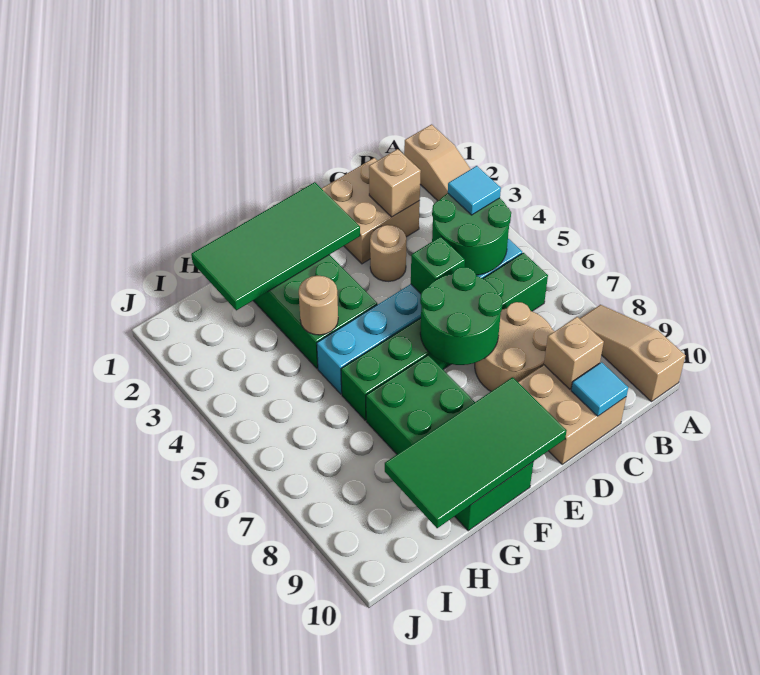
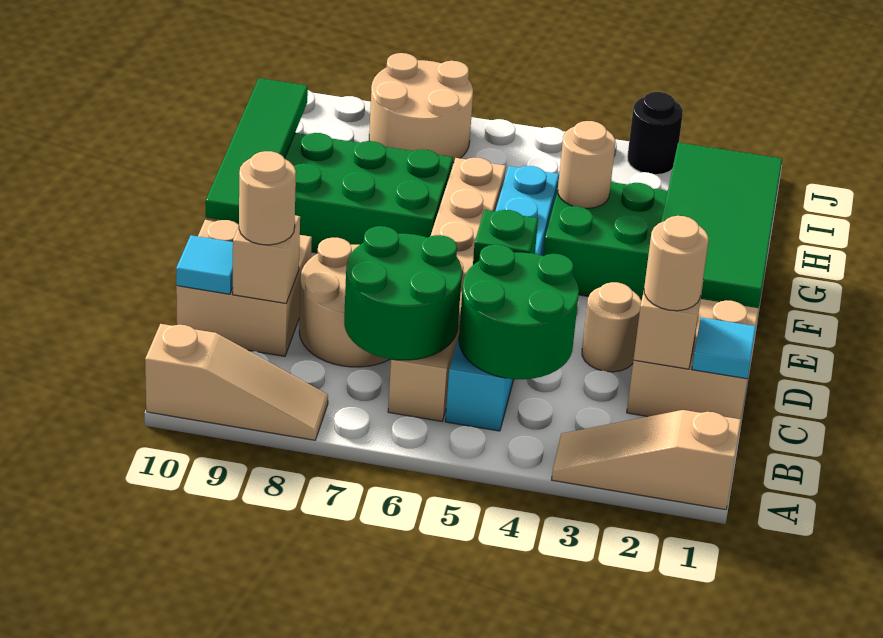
cyan tile B4 level 3 -> cyan tile C1 level 2
green brick B6:G6 level 1 -> tan brick B6:G6 level 1
none -> tan round brick C2 level 3
none -> tan round brick C9 level 3
green round brick D6:E7 level 2 -> green round brick B6:C7 level 2
green tile E9:H10 level 2 -> green tile E10:H10 level 2
none -> tan round brick I7:J8 level 1
none -> black round brick J3 level 1

